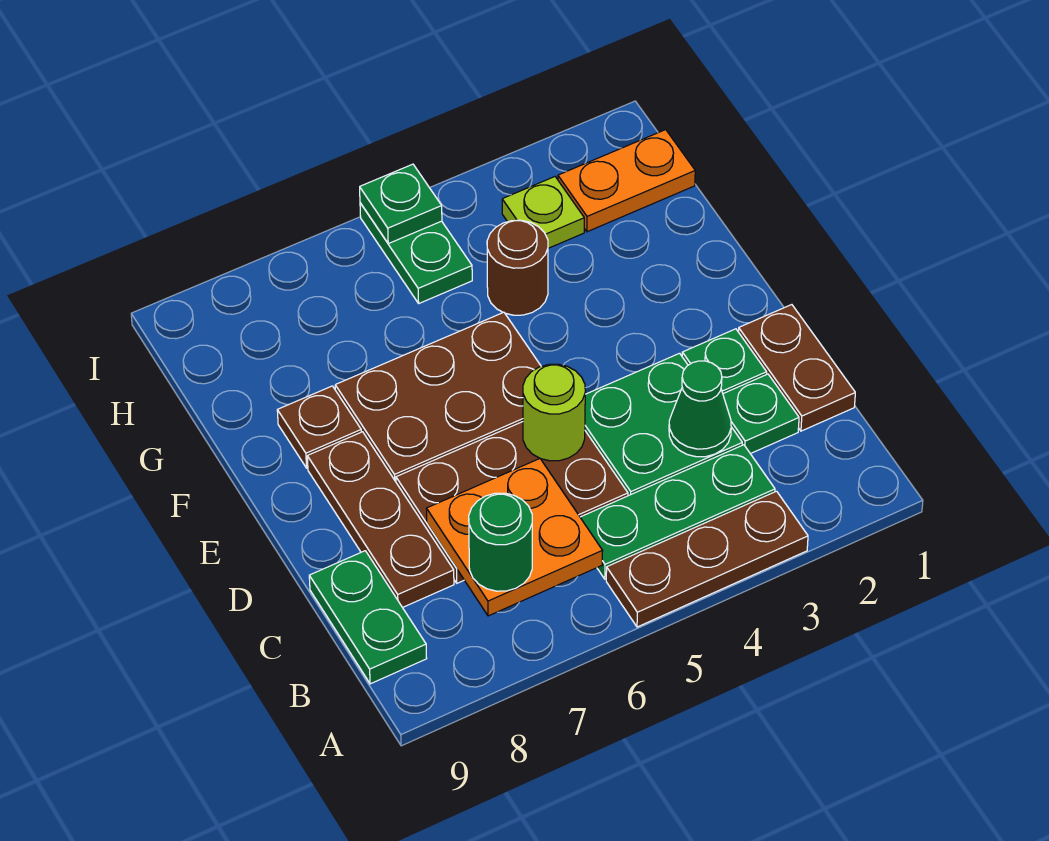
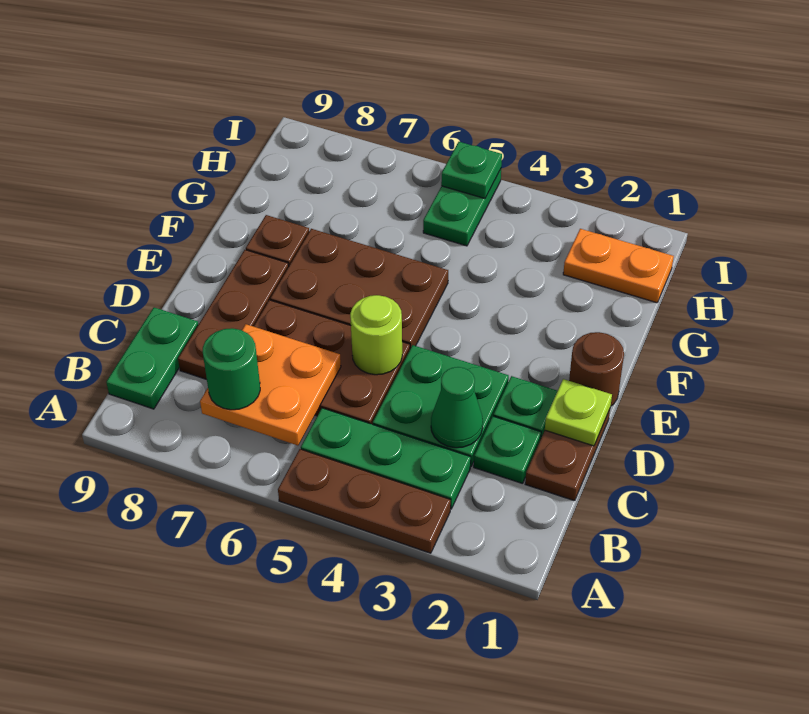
brown round brick G4 level 1 -> brown round brick E1 level 1
lime plate H3 level 1 -> lime plate D1 level 2

